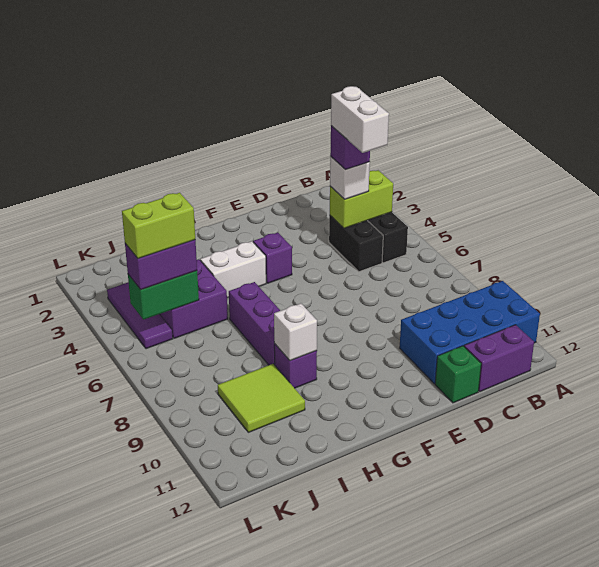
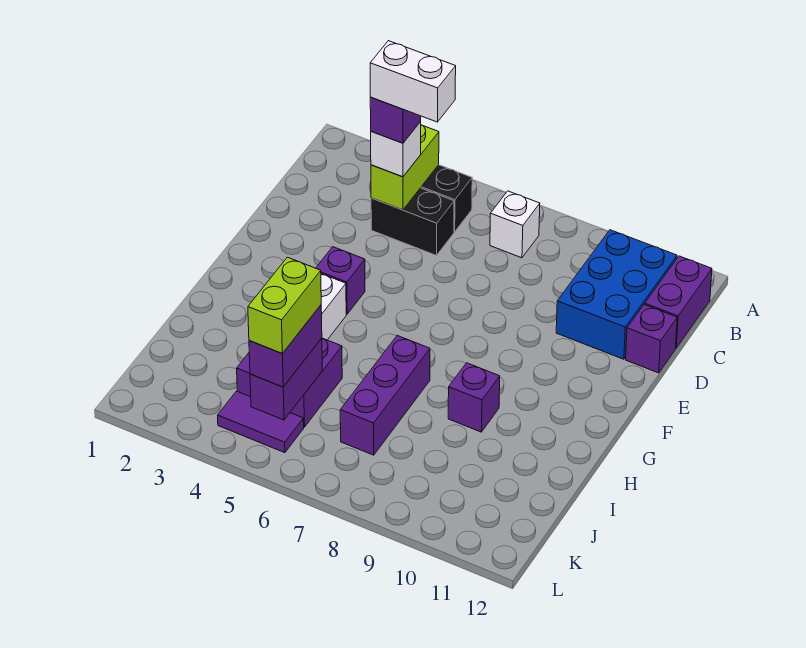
blue brick A10:D11 level 1 -> blue brick B10:D11 level 1
green brick D12 level 1 -> purple brick D12 level 1
purple brick H6:H8 level 1 -> purple brick H7:J7 level 1
white brick H9 level 2 -> white brick B7 level 1
lime tile I9:J10 level 1 -> none
green brick J5:K5 level 2 -> purple brick J5:K5 level 2
purple tile K3:K5 level 1 -> purple tile K4:K5 level 1

